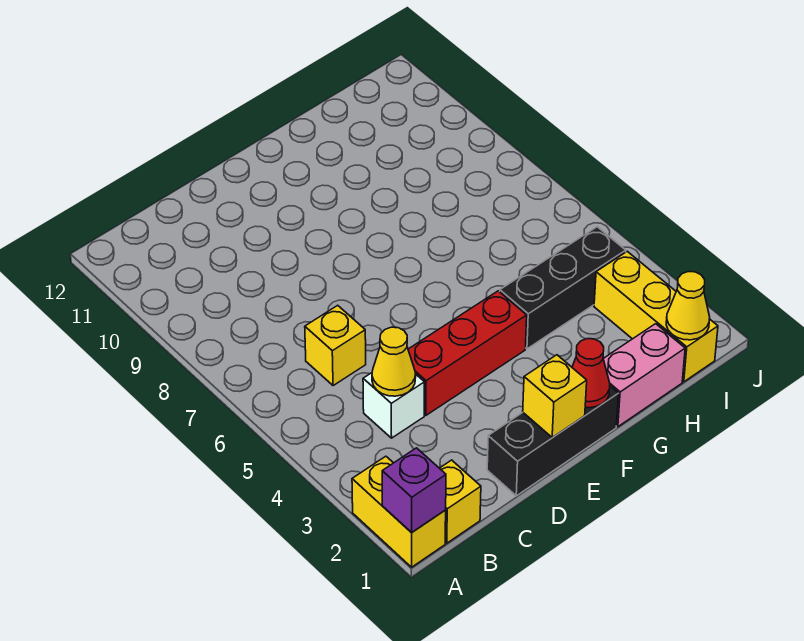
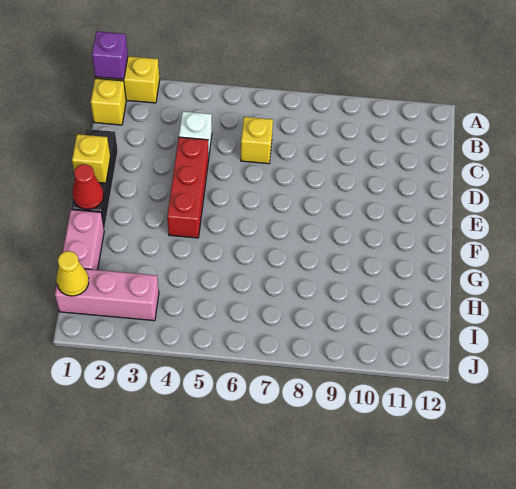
yellow cone C4 level 2 -> none
black brick G4:I4 level 1 -> none
yellow brick I1:I3 level 1 -> pink brick I1:I3 level 1

